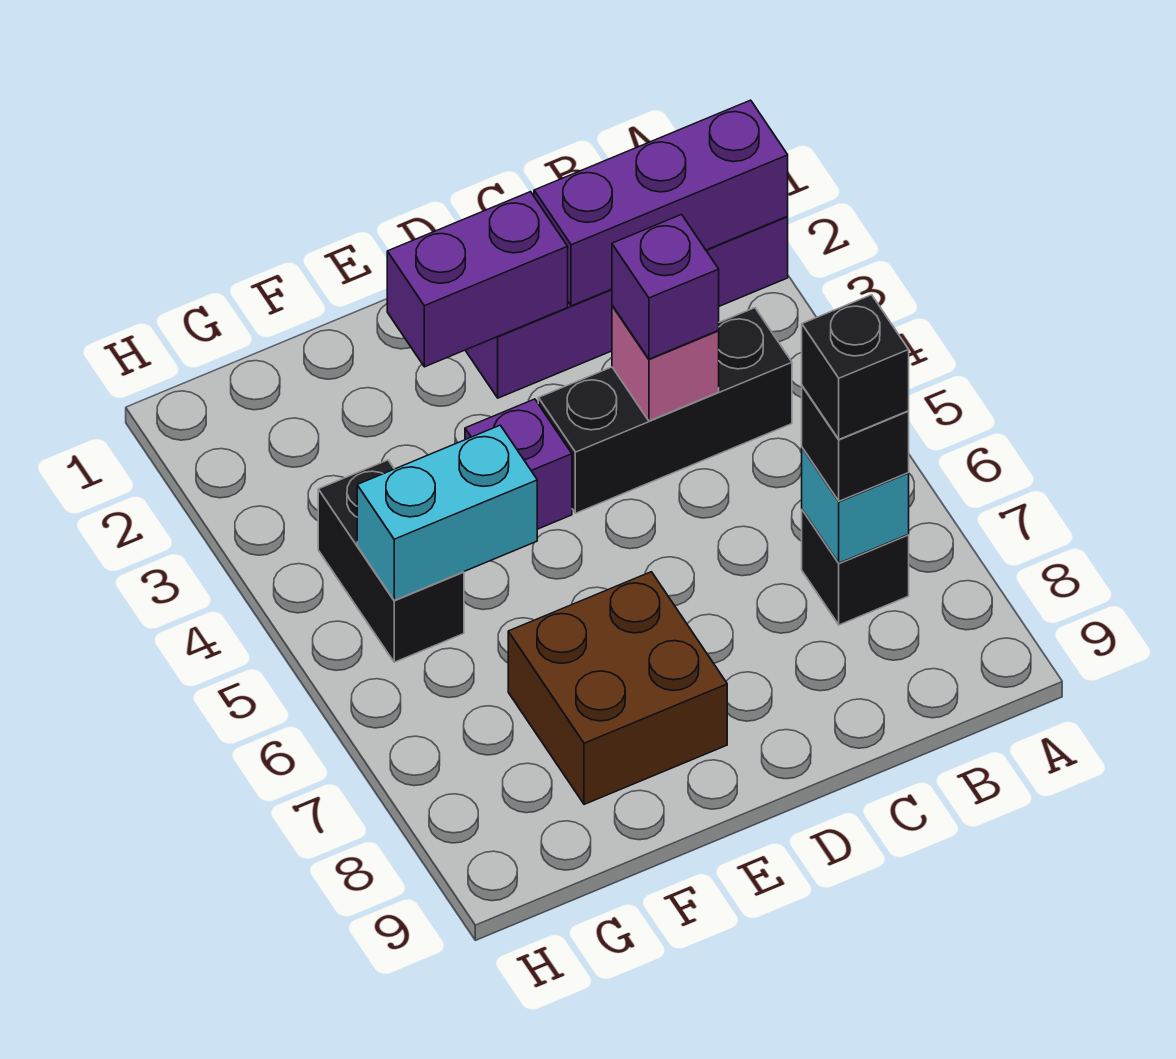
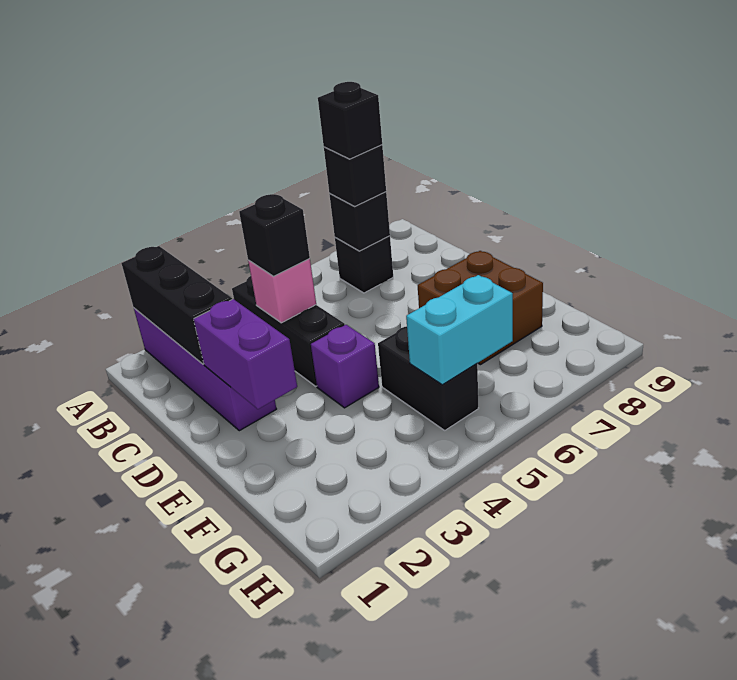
purple brick A2:C2 level 2 -> black brick A2:C2 level 2
cyan brick B7 level 2 -> black brick B7 level 2
purple brick C4 level 3 -> black brick C4 level 3
cyan brick F5:G5 level 2 -> cyan brick G5:G6 level 2
black brick G4:G5 level 1 -> black brick F5:G5 level 1

